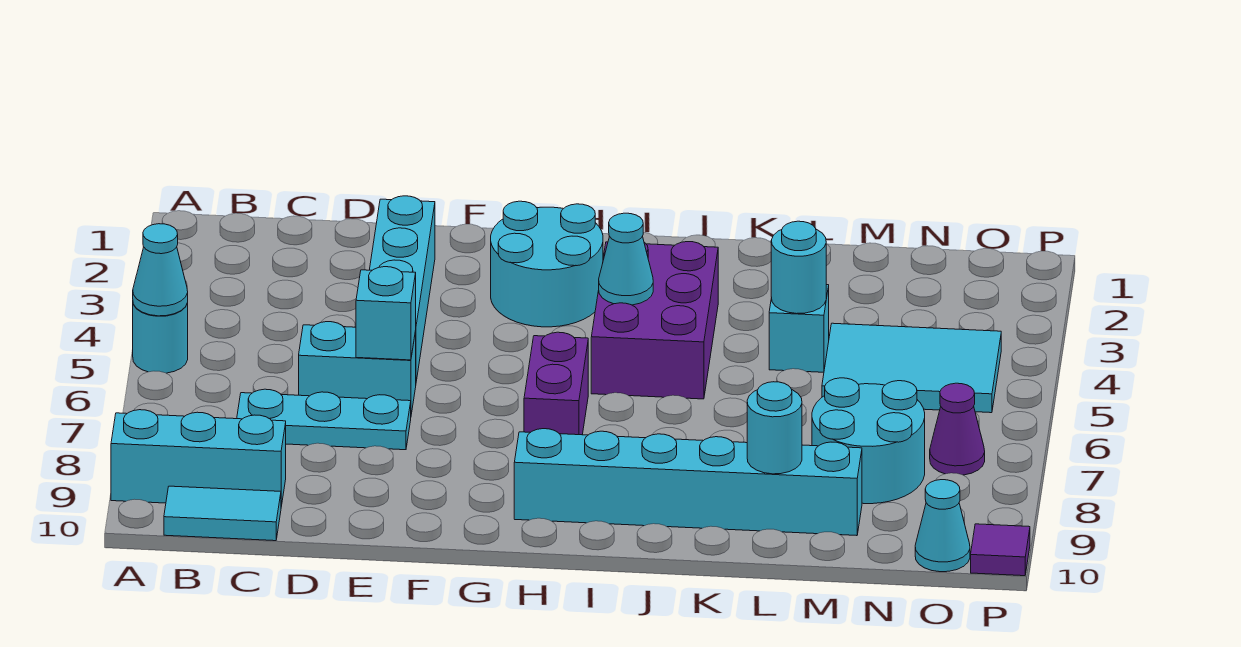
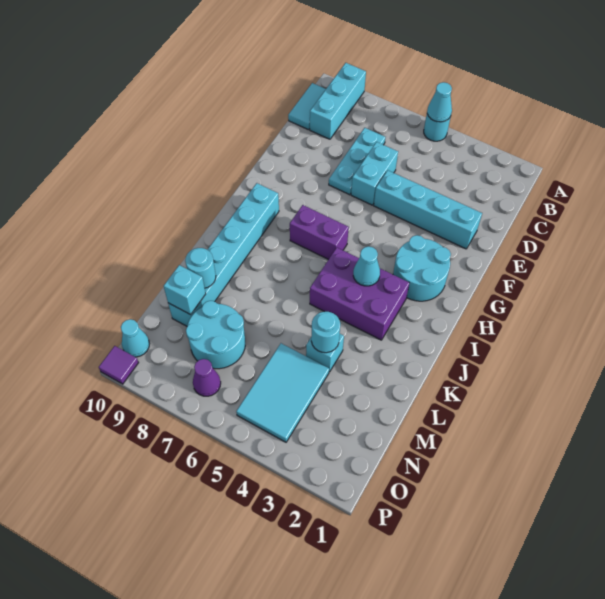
cyan brick E6 level 2 -> cyan brick M9 level 2

